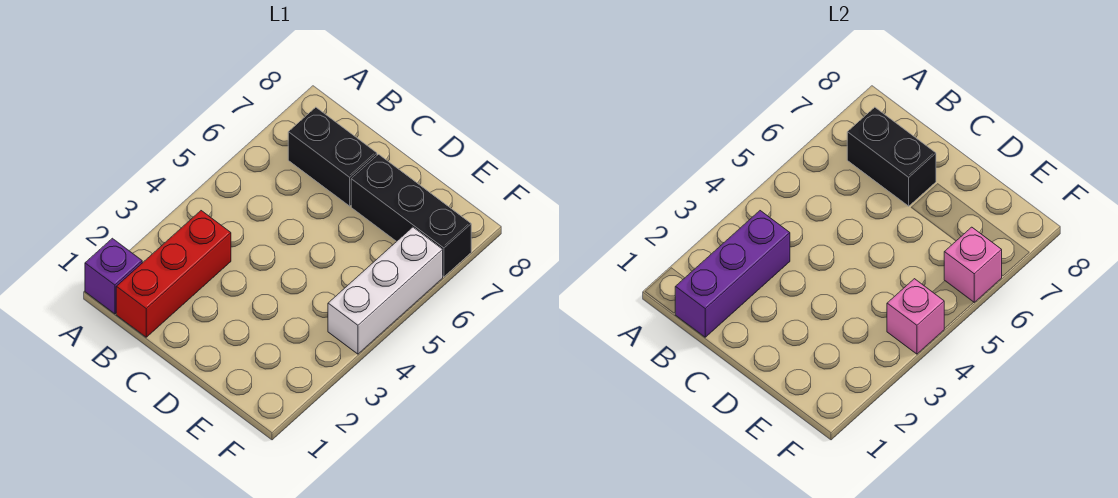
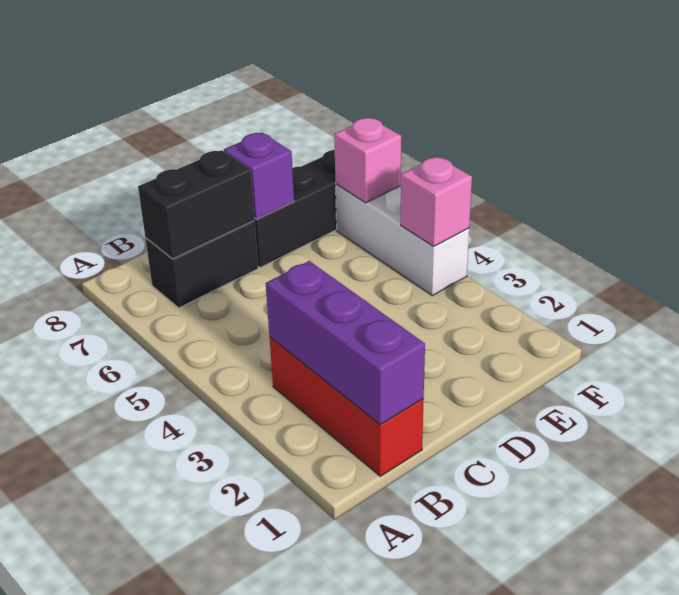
purple brick A1 level 1 -> purple brick D7 level 2

